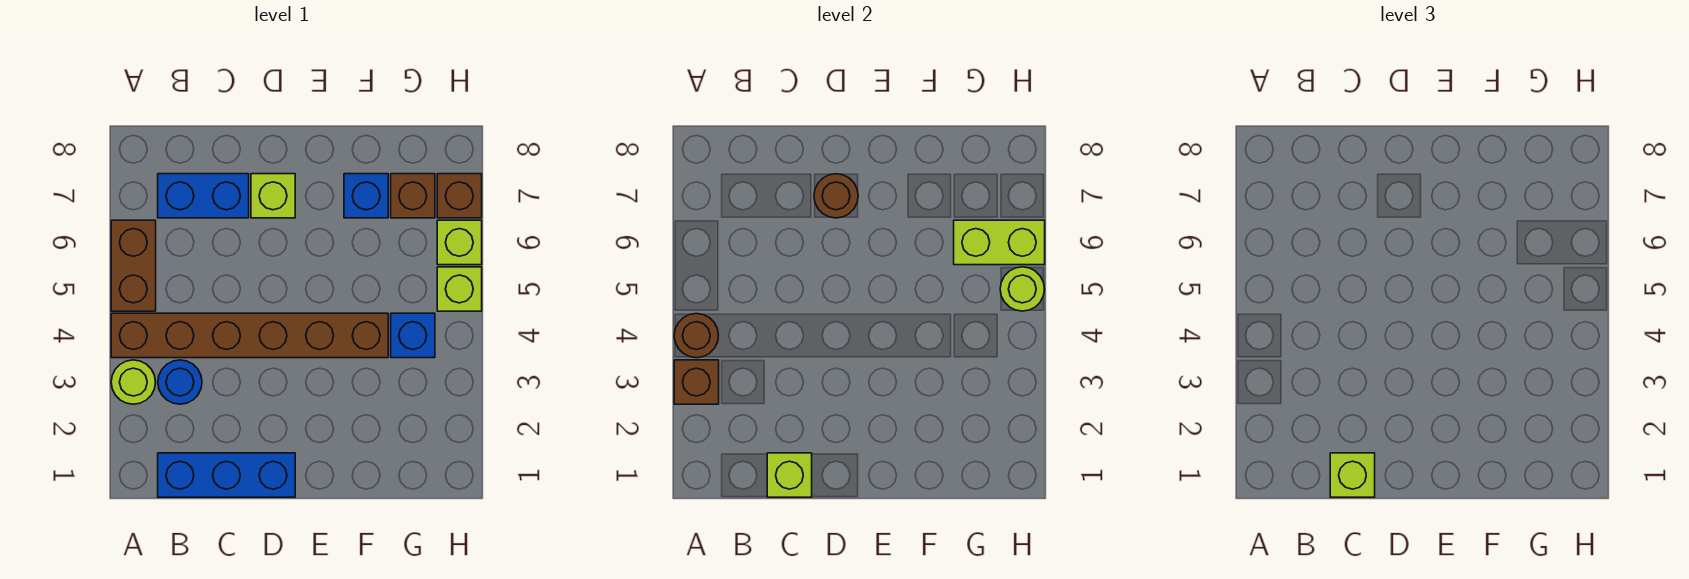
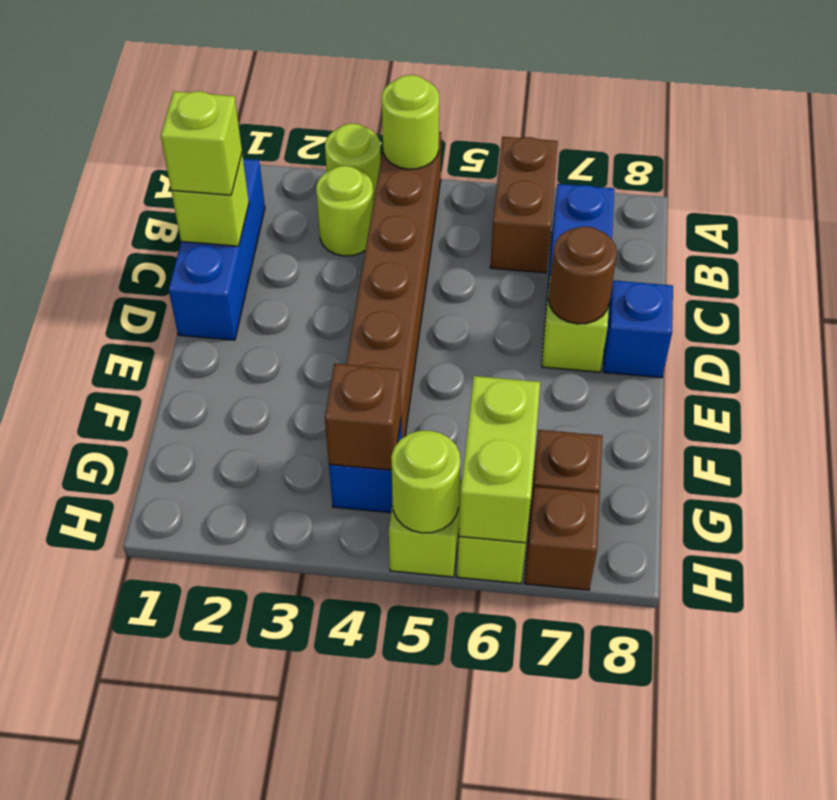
brown brick A3 level 2 -> brown brick G4 level 2
brown round brick A4 level 2 -> lime round brick A4 level 2
brown brick A5:A6 level 1 -> brown brick A6:B6 level 1
blue round brick B3 level 1 -> lime round brick B3 level 1
blue brick F7 level 1 -> blue brick D8 level 1

